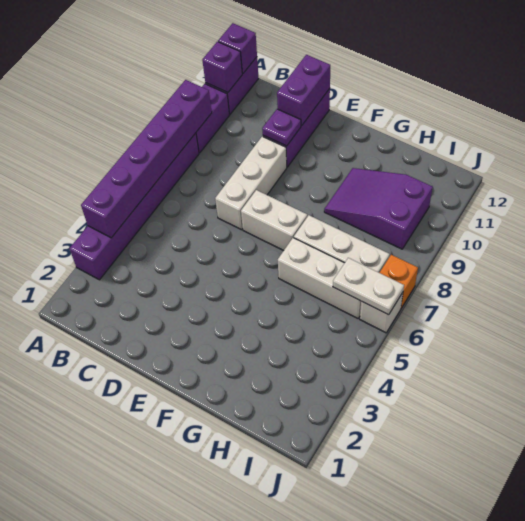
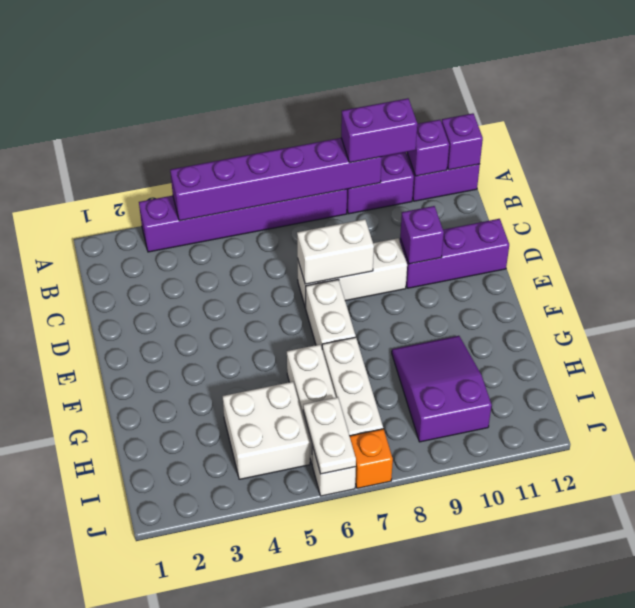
none -> white brick D7:D8 level 2
purple plate D10 level 2 -> purple brick D10 level 2
purple brick D11:D12 level 2 -> purple brick A9:A10 level 3
none -> white brick H4:I5 level 1

